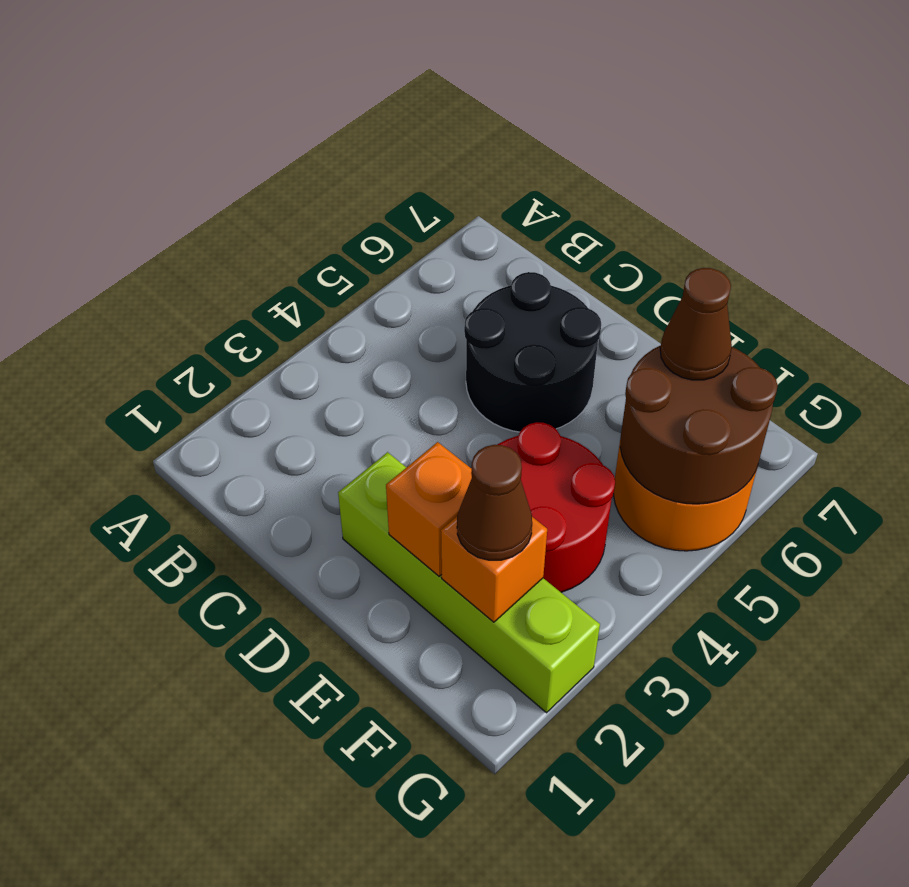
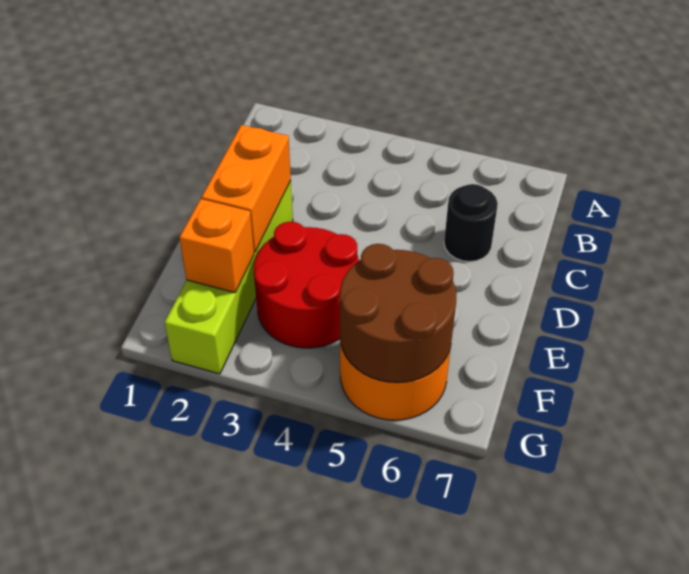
black round brick C5:D6 level 1 -> black round brick C6 level 1
orange brick E2 level 2 -> orange brick D2:E2 level 2
brown cone F2 level 3 -> none
brown cone F6 level 3 -> none

